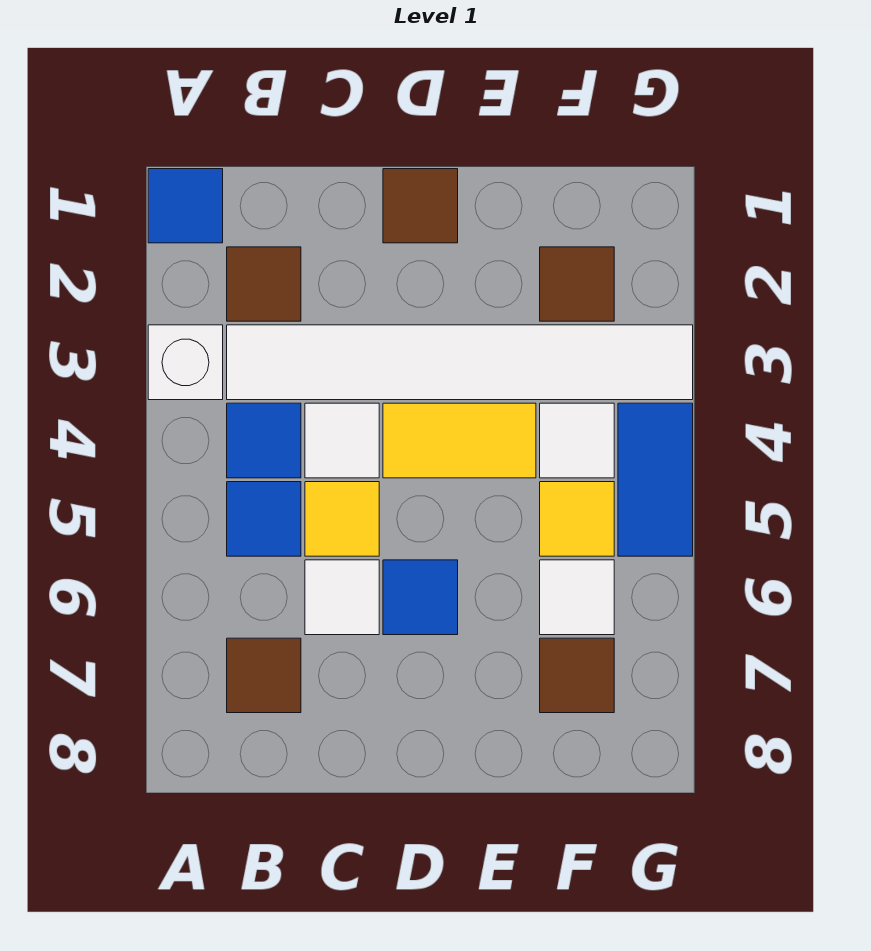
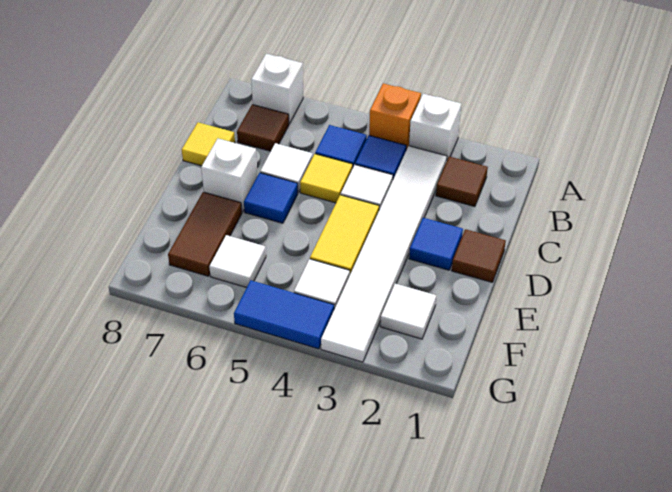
blue tile A1 level 1 -> blue tile D2 level 1
none -> orange brick A4 level 1
none -> white brick A7 level 1
none -> white brick D7 level 1
brown tile F2 level 1 -> white tile F2 level 1
yellow tile F5 level 1 -> yellow tile C8 level 1
brown tile F7 level 1 -> brown tile E7:F7 level 1

